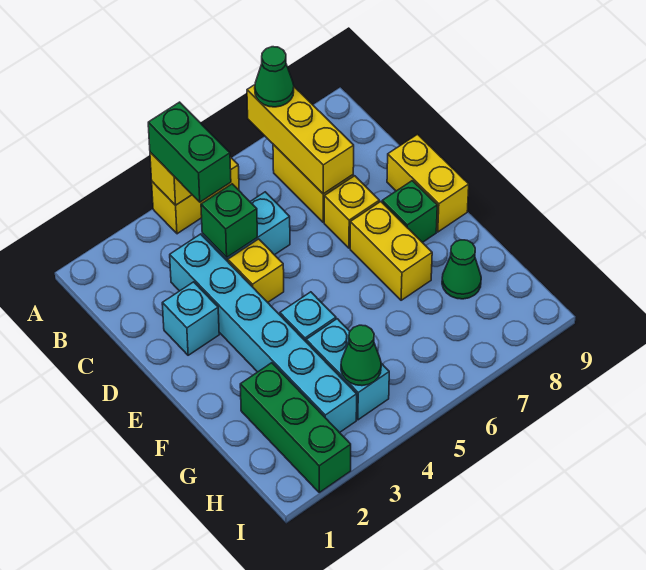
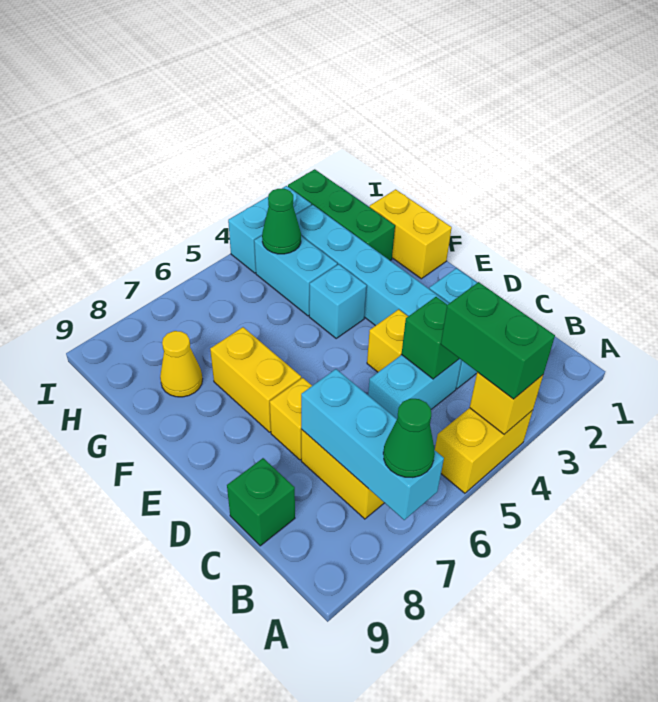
yellow brick A7:C7 level 2 -> cyan brick A7:C7 level 2
yellow brick D9:E9 level 1 -> yellow brick F1:G1 level 1
green brick E8 level 1 -> green brick C9 level 1
green cone G8 level 1 -> yellow cone G8 level 1
none -> cyan brick I3:I4 level 1

